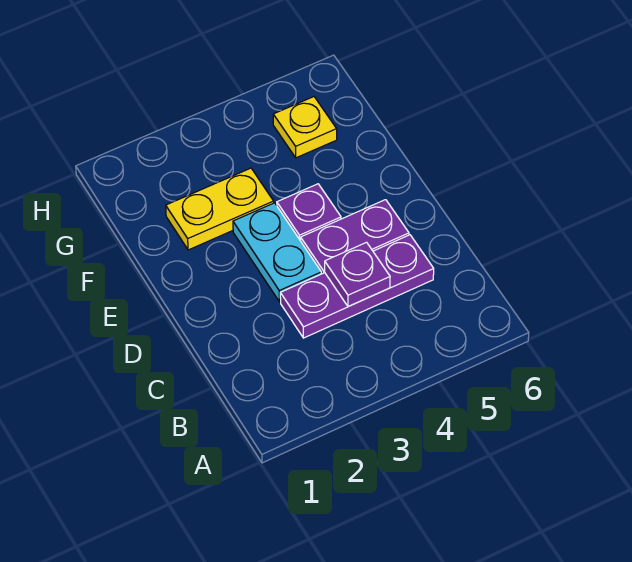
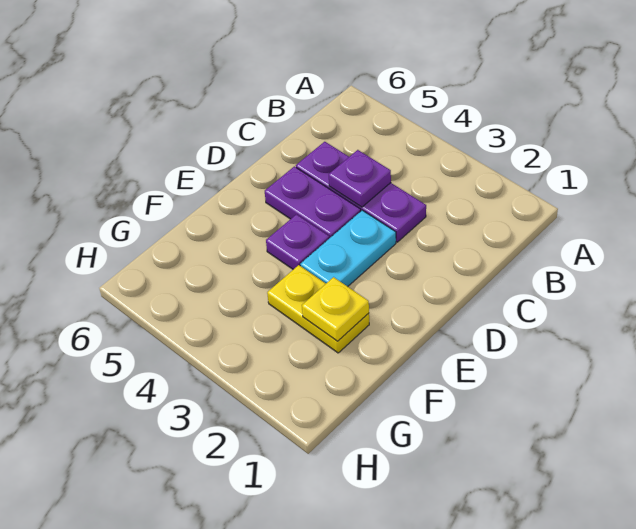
yellow plate G5 level 1 -> yellow plate F2 level 2

